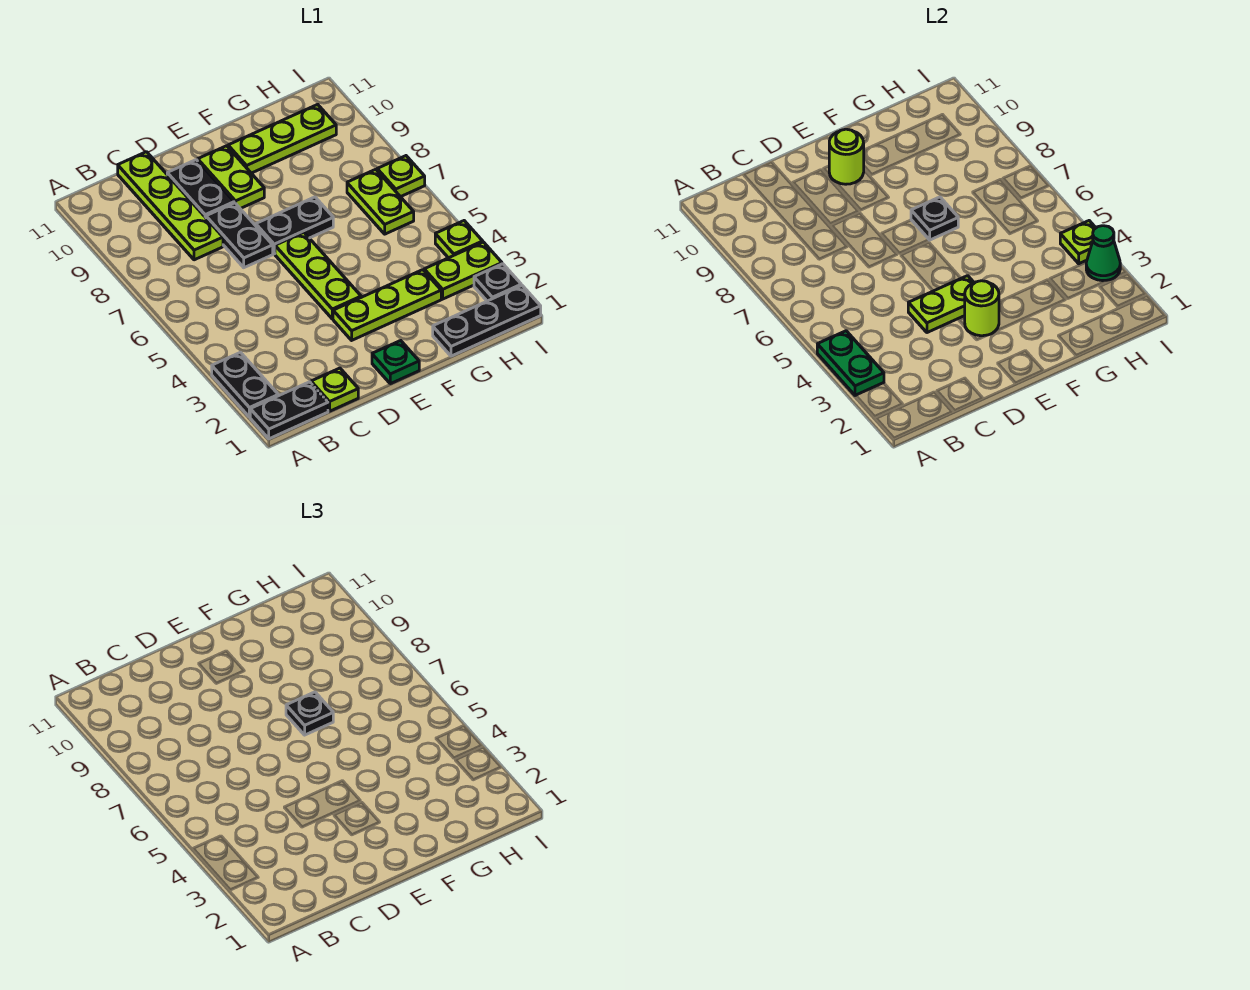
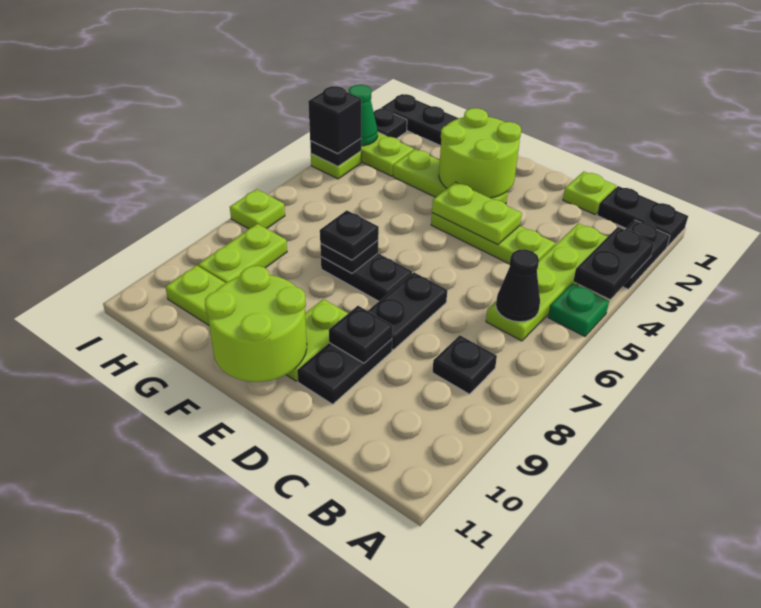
green plate A3:A4 level 2 -> black plate A3:A4 level 2
none -> black cone B6 level 2
none -> black plate B8 level 1
lime plate C8:C11 level 1 -> lime plate B3:B6 level 1
none -> black plate D9 level 2
green plate E1 level 1 -> green plate A5 level 1
lime round brick E3 level 2 -> lime round brick E2:F3 level 2
lime plate E4:E6 level 1 -> lime plate C4:E4 level 1
lime round brick E10 level 2 -> lime round brick E10:F11 level 2
lime plate H6:H7 level 1 -> lime plate H8:H9 level 1
lime plate I4 level 2 -> black plate I4 level 2
none -> black brick I4 level 3

